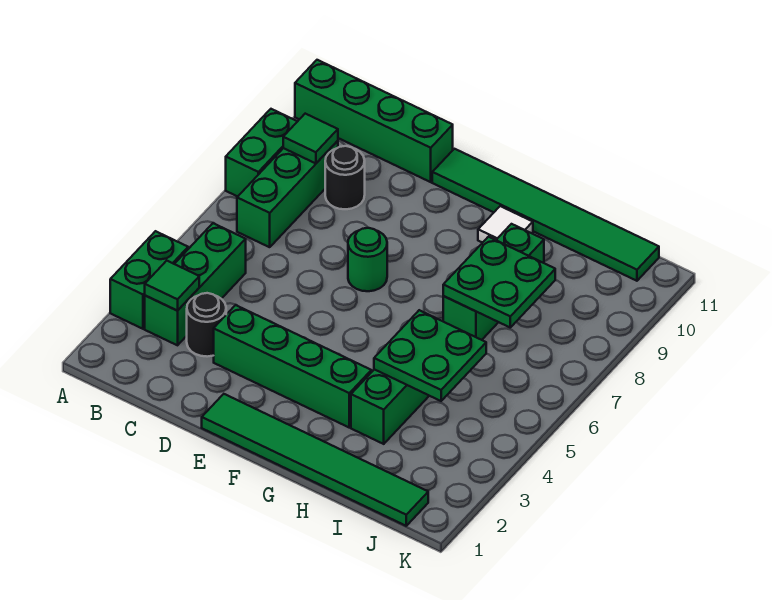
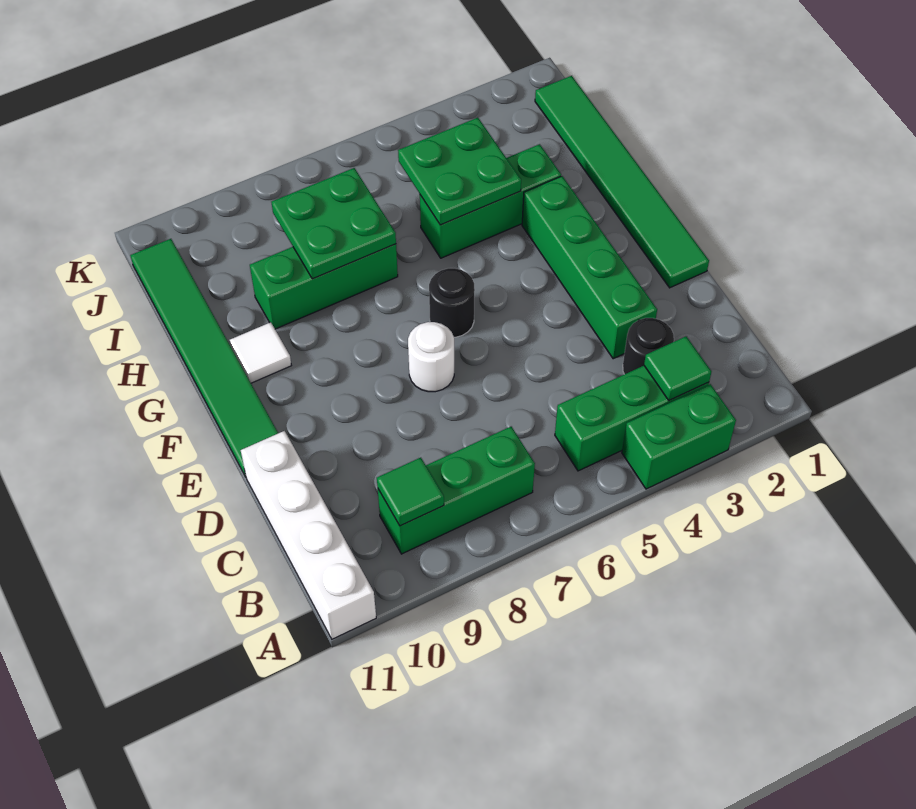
green brick A8:A9 level 1 -> none
green brick A11:D11 level 1 -> white brick A11:D11 level 1
black round brick C9 level 1 -> black round brick F6 level 1
green round brick E7 level 1 -> white round brick E7 level 1

